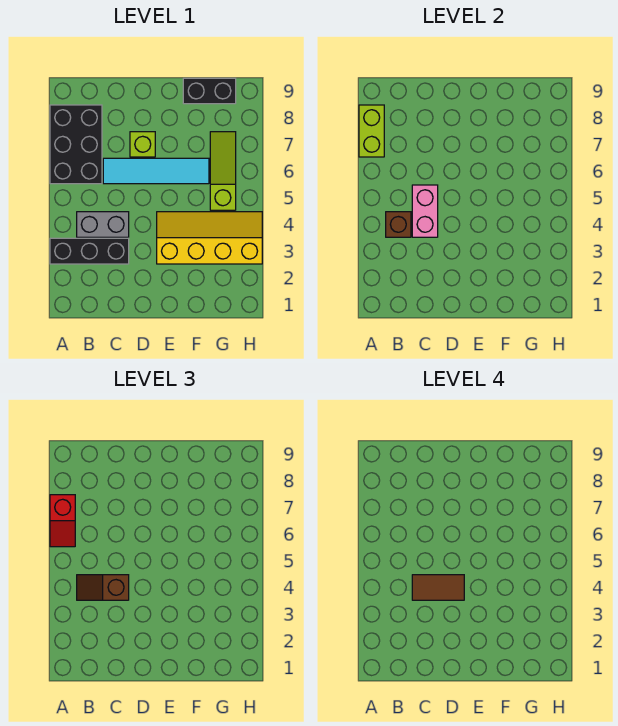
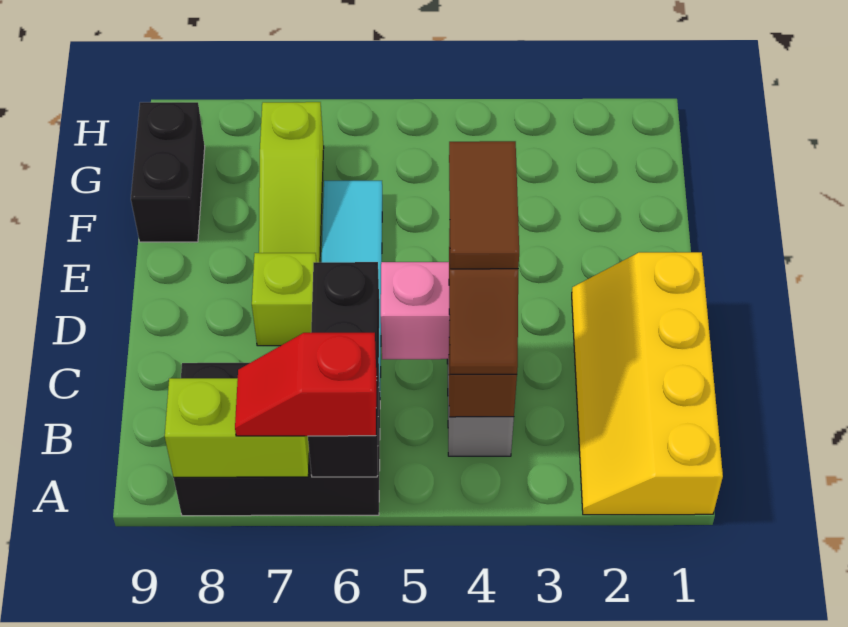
black brick A3:C3 level 1 -> black brick A6:C6 level 2
red slope A6:A7 level 3 top 7 -> red slope A6:A7 level 3 top 6
yellow slope E3:H4 level 1 top 3 -> yellow slope A1:D2 level 1 top 1
lime slope G5:G7 level 1 top 5 -> lime slope E7:G7 level 1 top G

